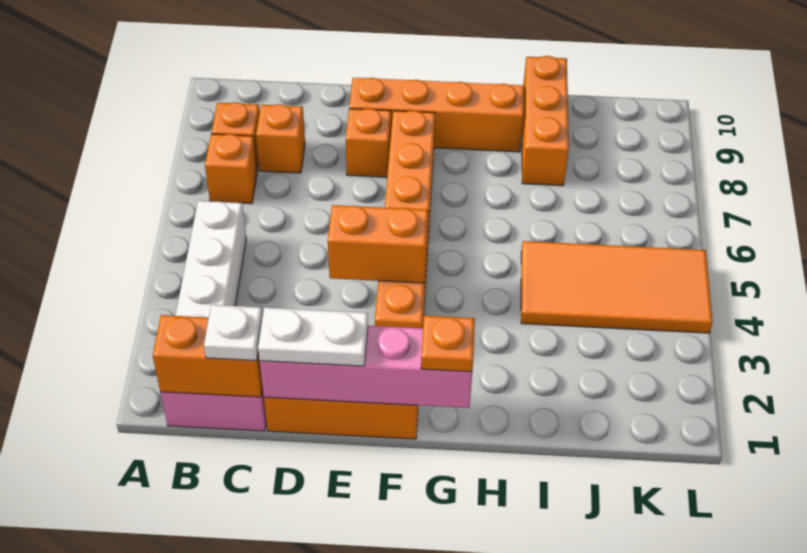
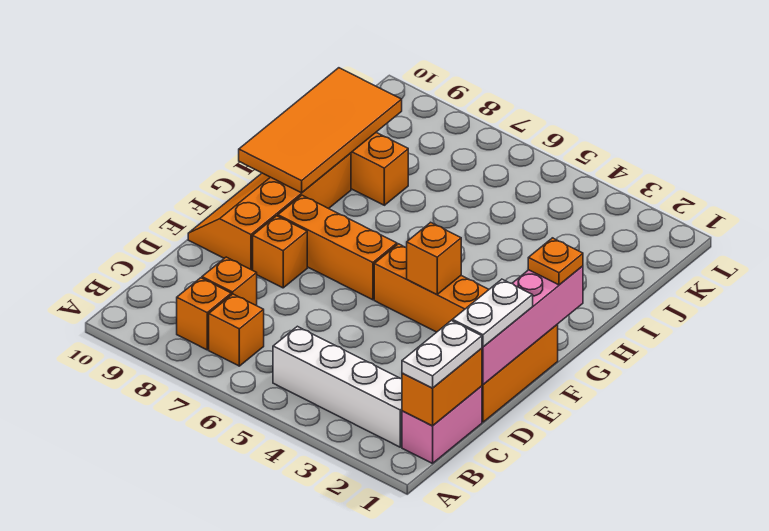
white plate C1 level 3 -> white plate B1:C1 level 3
orange brick E4:F4 level 2 -> orange brick F4 level 2
orange tile I4:L5 level 1 -> orange tile G9:J10 level 2

